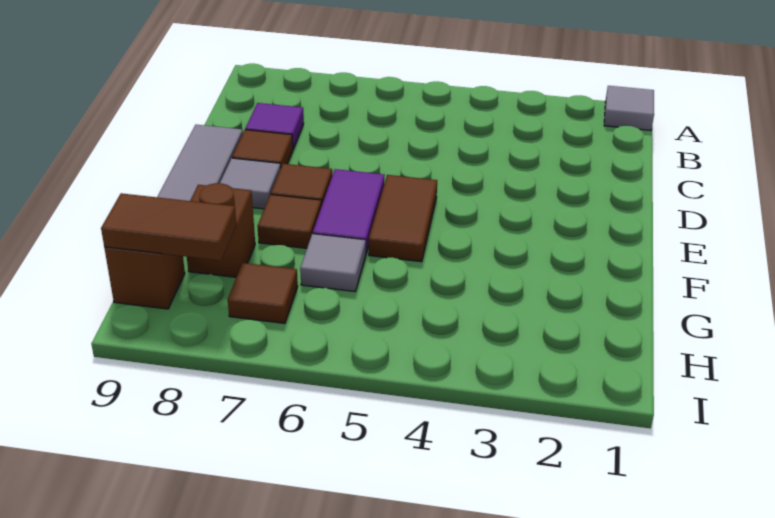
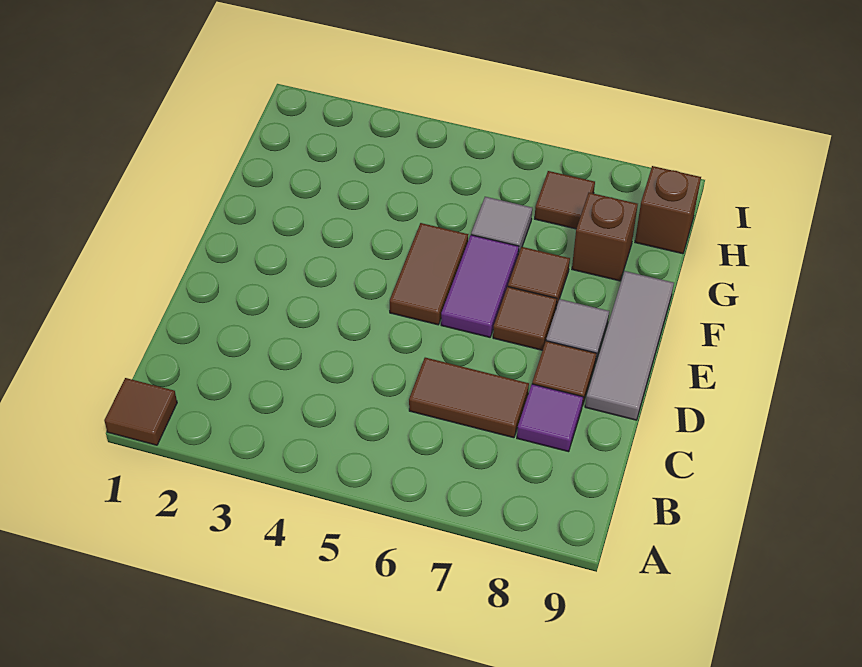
grey tile A1 level 1 -> brown tile A1 level 1
brown tile H8:H9 level 2 -> brown tile C6:C7 level 1

